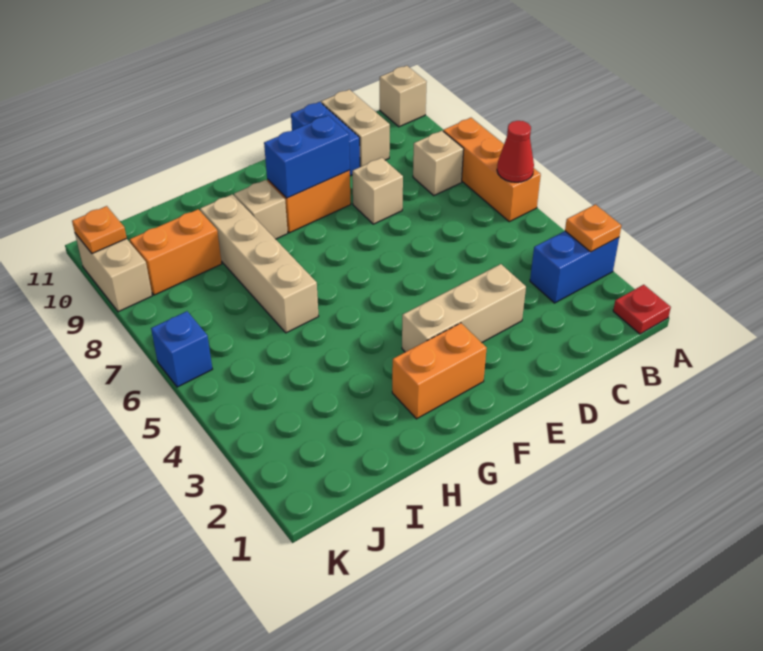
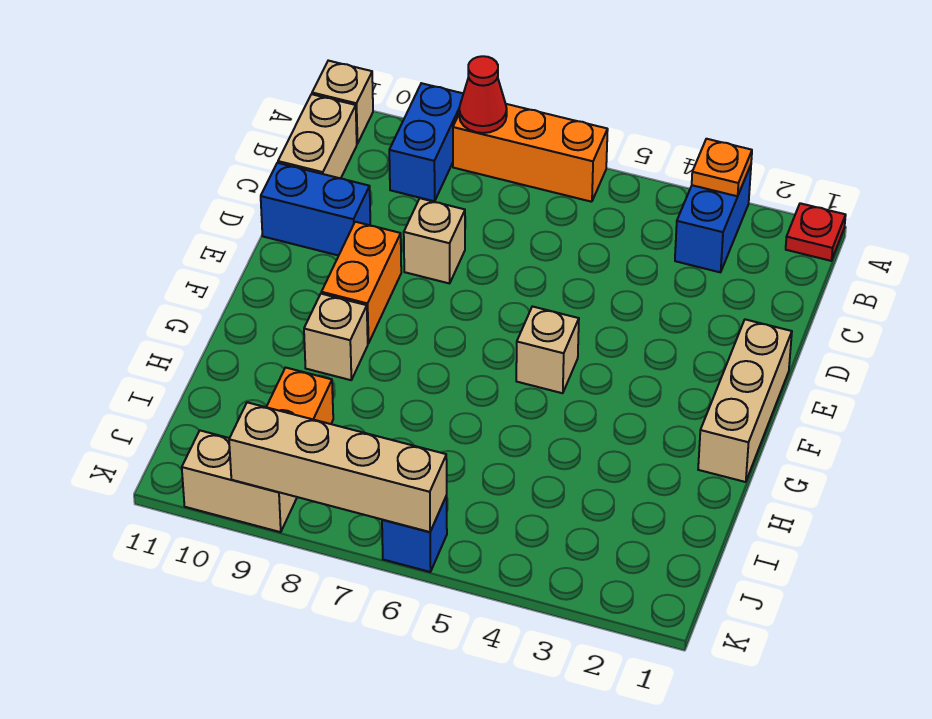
red cone A6 level 2 -> red cone A8 level 2
tan brick B8 level 1 -> tan brick F5 level 1
tan brick C10:C11 level 1 -> tan brick B11:C11 level 1
tan brick D3:F3 level 1 -> tan brick E1:G1 level 1
blue brick E9:F9 level 2 -> blue brick A9:B9 level 1
orange brick F2:G2 level 1 -> none
tan brick H6:H9 level 1 -> tan brick K6:K9 level 2
orange plate K10 level 2 -> none

